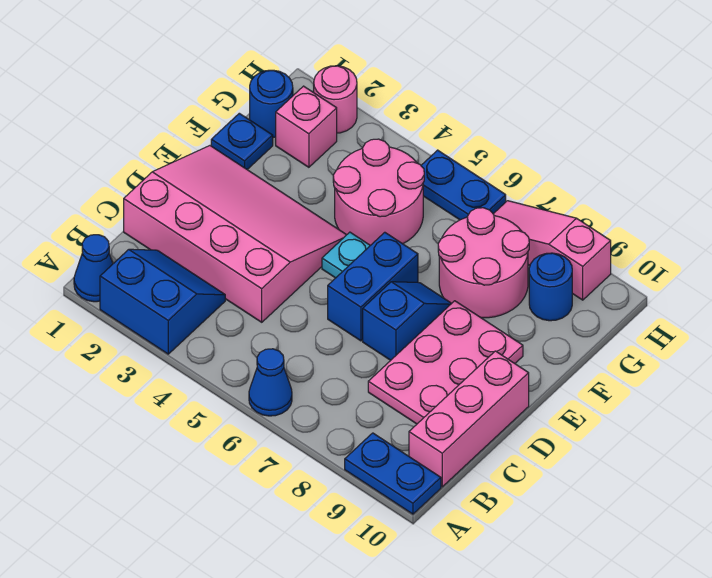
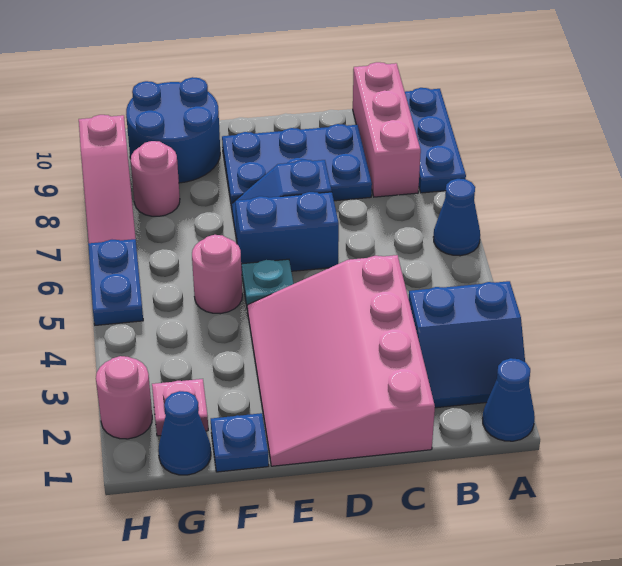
blue slope A2:B3 level 1 top A -> blue slope A2:B3 level 1 top 3
blue plate A9:A10 level 1 -> blue plate A8:A10 level 1
pink brick B10:D10 level 1 -> pink brick B8:B10 level 1
pink plate C8:E9 level 1 -> blue plate C8:E9 level 1
pink round brick F4:G5 level 1 -> pink round brick F5 level 1
pink round brick F7:G8 level 1 -> pink round brick G8 level 1
blue round brick G1 level 1 -> blue cone G1 level 1
pink brick G2 level 1 -> pink plate G2 level 1
blue round brick G9 level 1 -> blue round brick F9:G10 level 1

